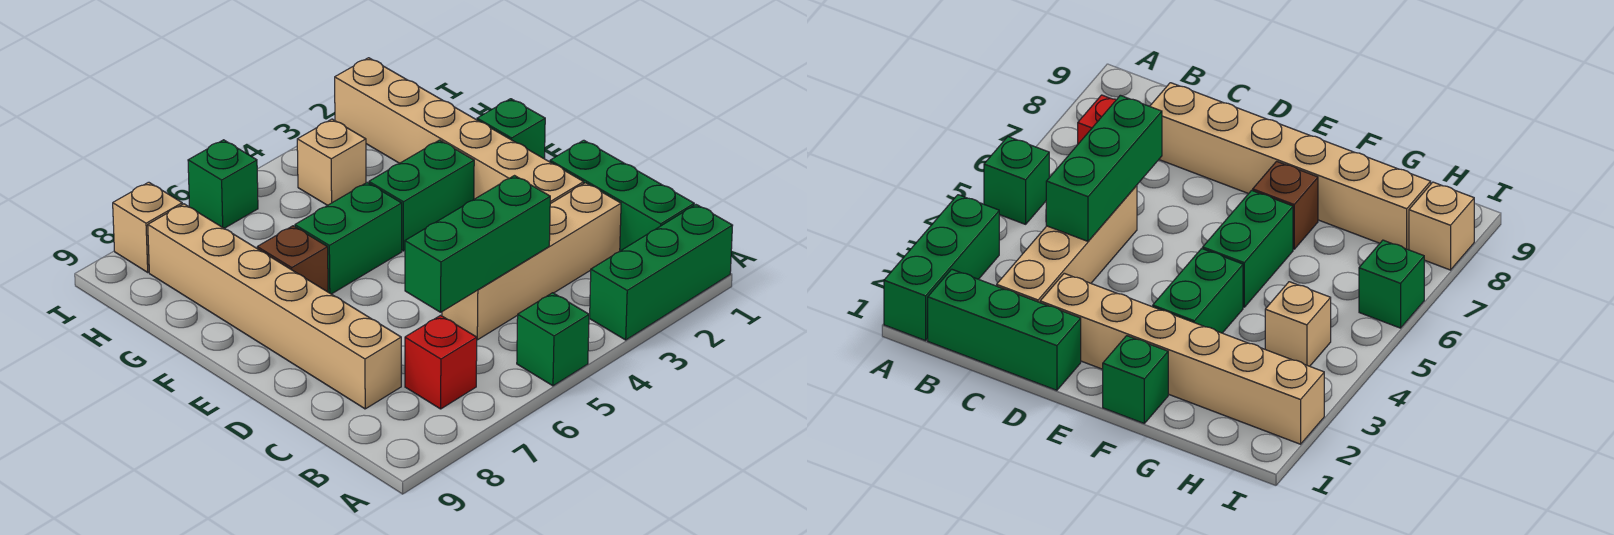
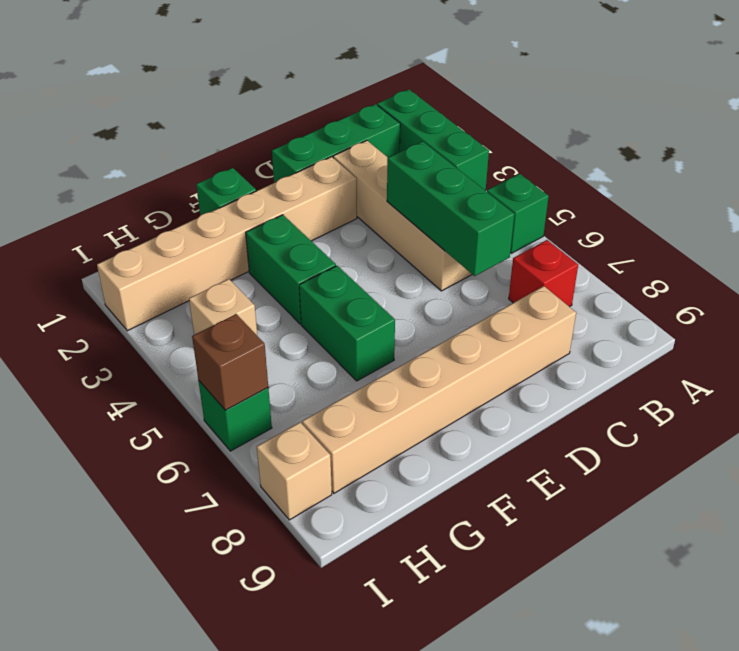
brown brick F7 level 1 -> brown brick I6 level 2

